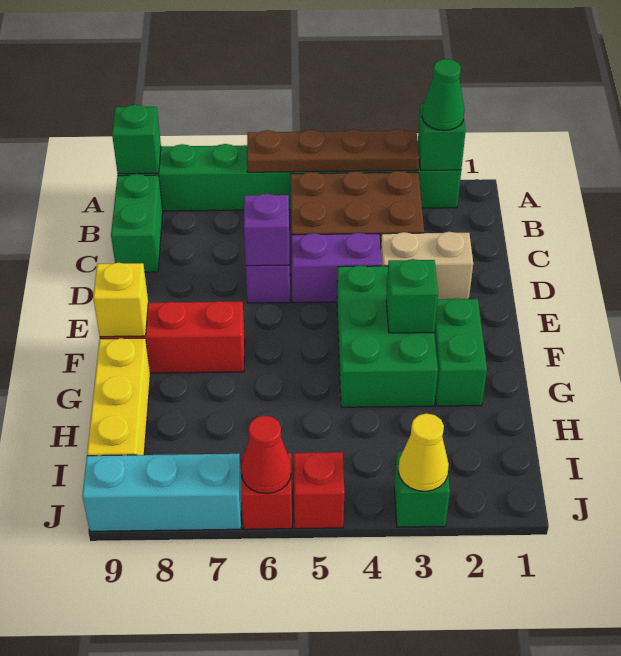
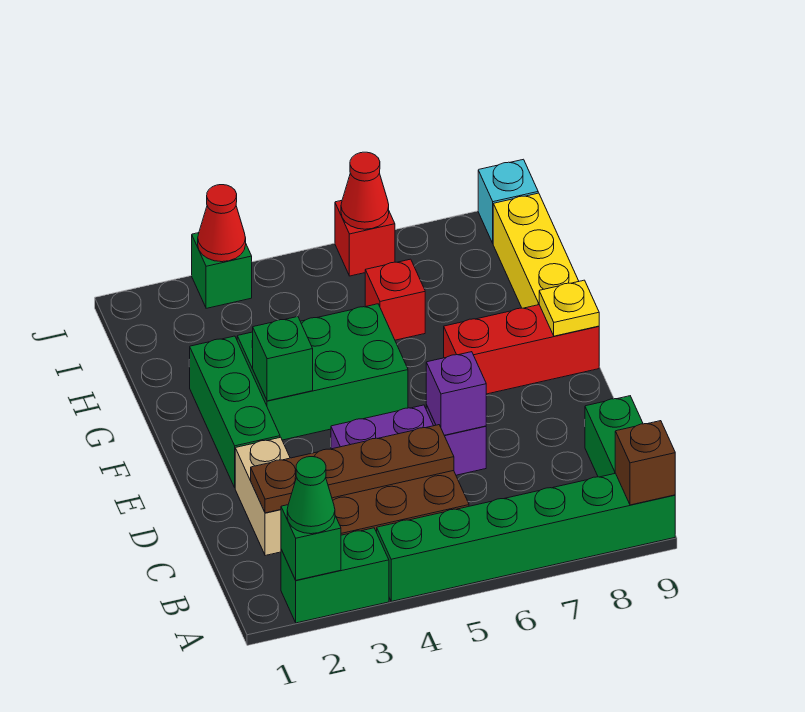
brown plate A3:A6 level 2 -> brown plate C2:C5 level 2
green brick A9 level 2 -> brown brick A9 level 2
tan brick D2:D3 level 1 -> tan brick C2:D2 level 1
green brick E3:G4 level 1 -> green brick F3:G5 level 1
green brick F2:G2 level 1 -> green brick E2:G2 level 1
yellow brick F9 level 2 -> yellow plate F9 level 2
yellow cone J3 level 2 -> red cone J3 level 2
red brick J5 level 1 -> red brick H6 level 1
cyan brick J7:J9 level 1 -> cyan brick J9 level 1

